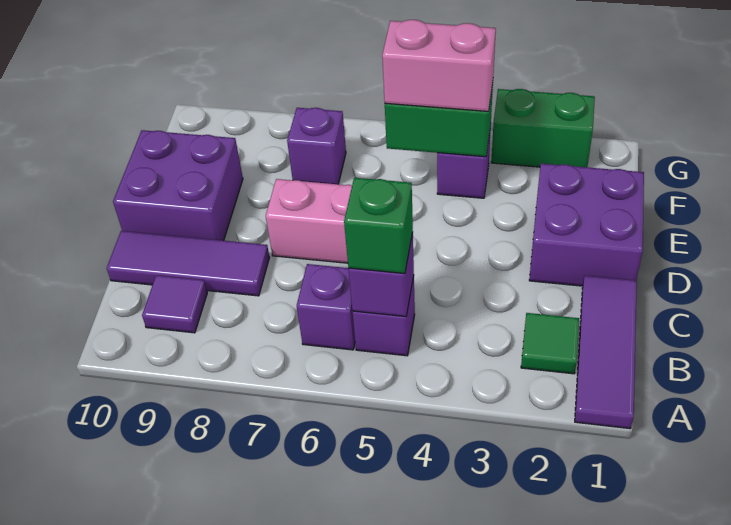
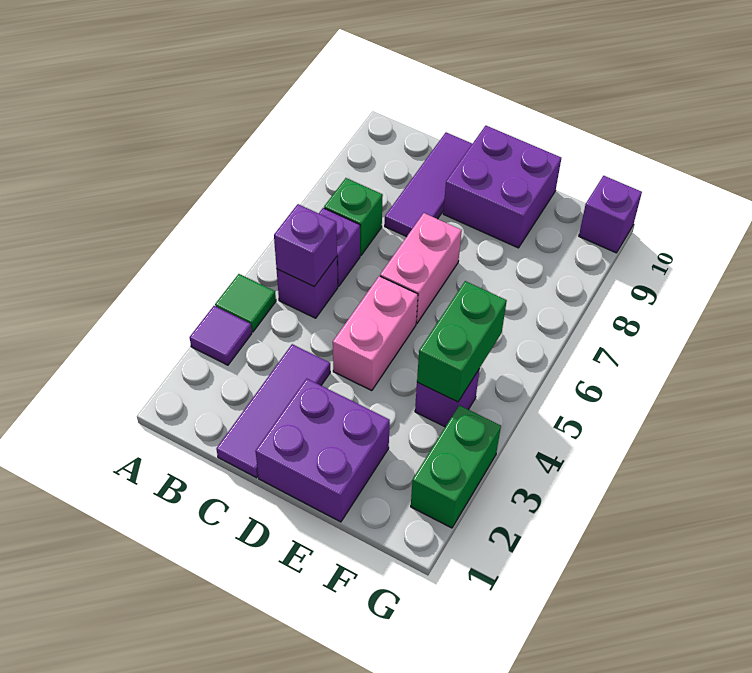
purple tile A1:C1 level 1 -> purple tile C1:C3 level 1
green tile B2 level 1 -> green tile A4 level 1
green brick B5 level 3 -> green brick B7 level 1
purple tile B9 level 1 -> purple tile A3 level 1
pink brick F4:F5 level 3 -> pink brick D4:D5 level 1
purple brick F7 level 1 -> purple brick G10 level 1

